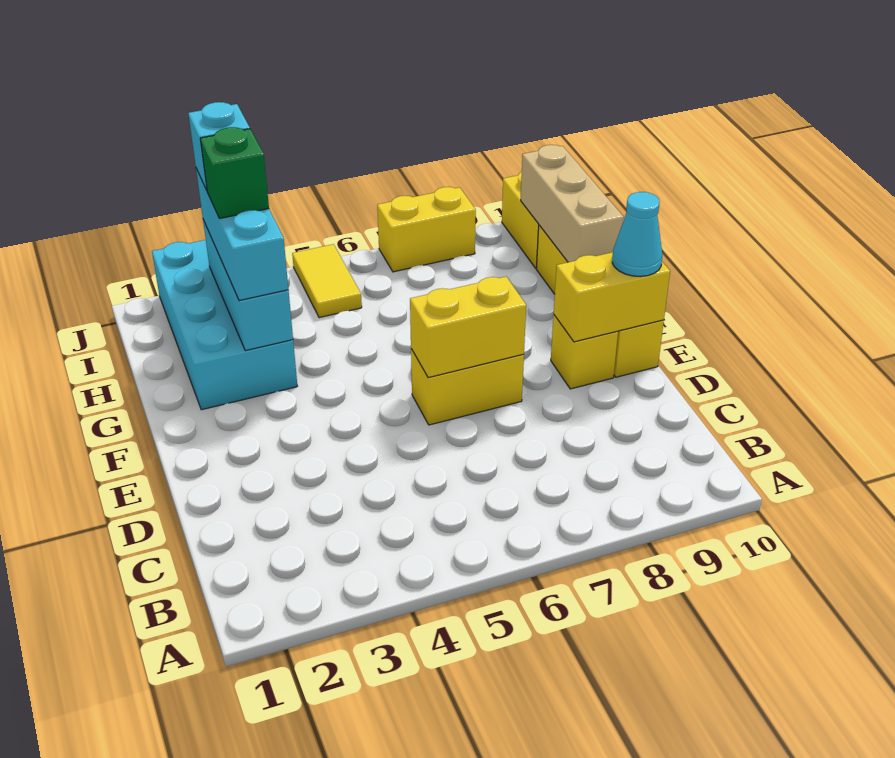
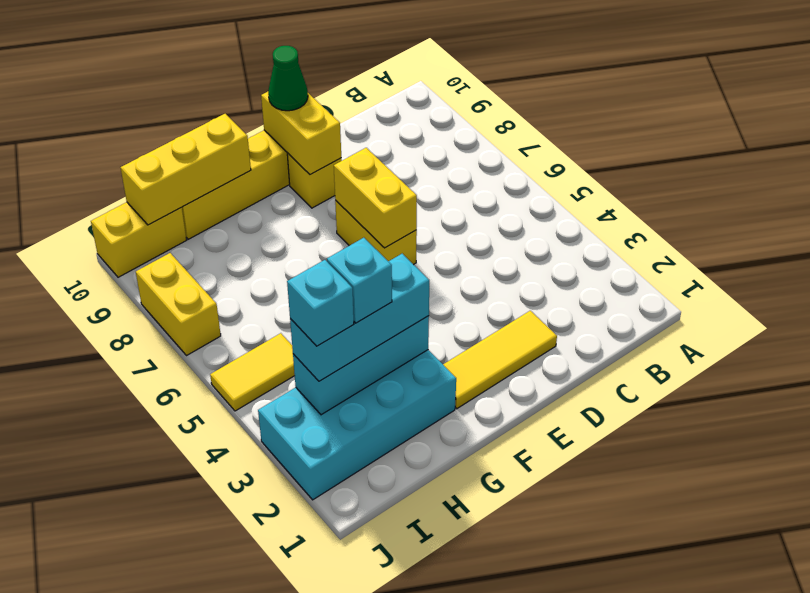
none -> yellow tile D2:F2 level 1
cyan cone E10 level 3 -> green cone E10 level 3
tan brick G10:I10 level 2 -> yellow brick G10:I10 level 2
green brick H3 level 4 -> cyan brick H3 level 4

